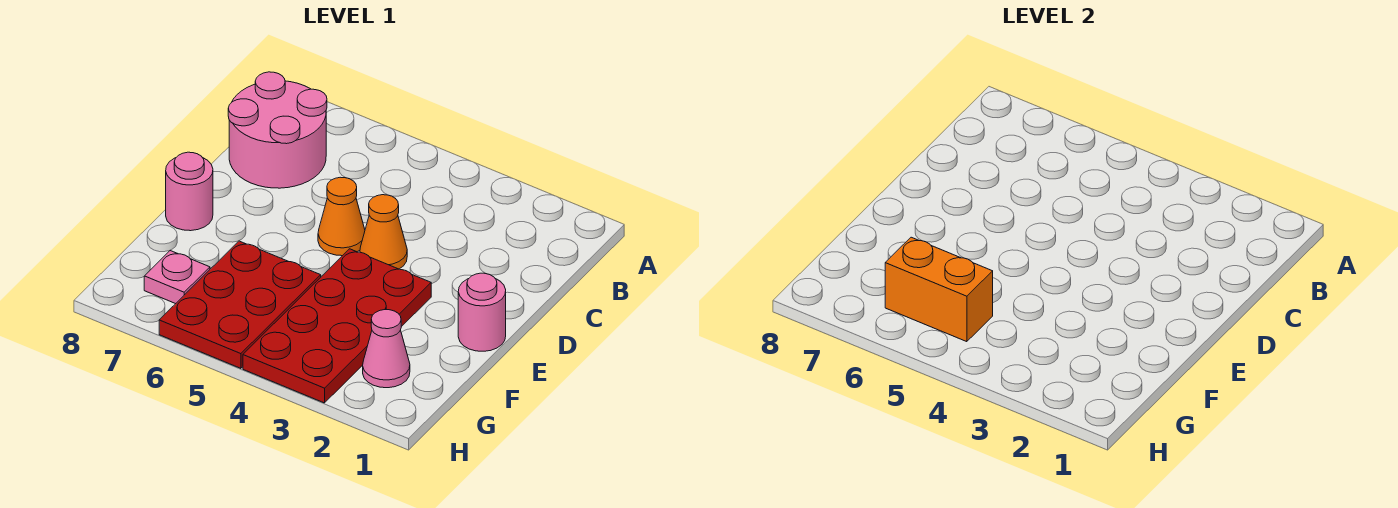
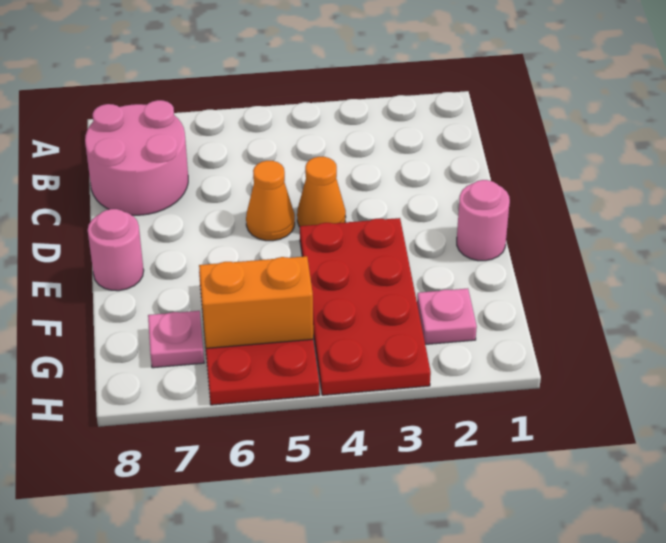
pink cone G2 level 1 -> pink plate G2 level 1

